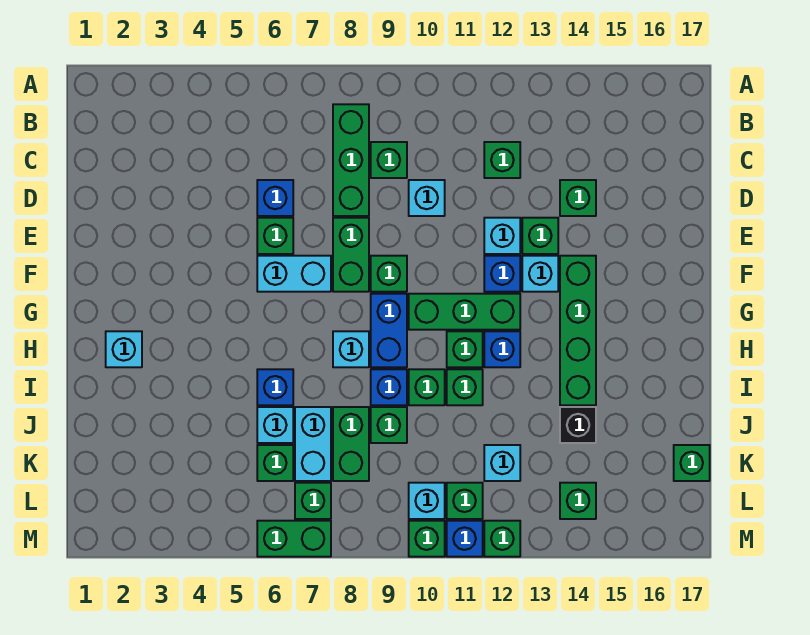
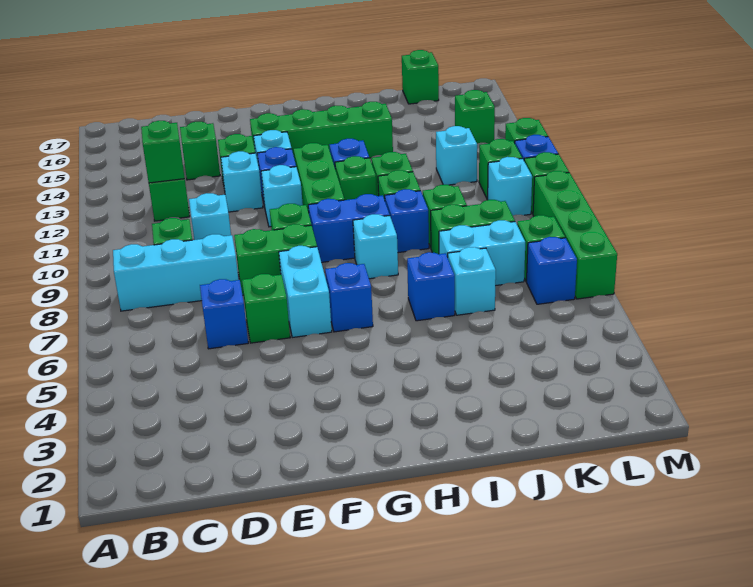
green brick B8:D8 level 1 -> cyan brick B8:D8 level 1
none -> blue brick G6 level 1
cyan brick H2 level 1 -> cyan brick F11 level 1
black brick J14 level 1 -> none
green brick K6 level 1 -> green brick C12 level 2
none -> blue brick L6 level 1
green brick M6:M7 level 1 -> green brick M6:M9 level 1

